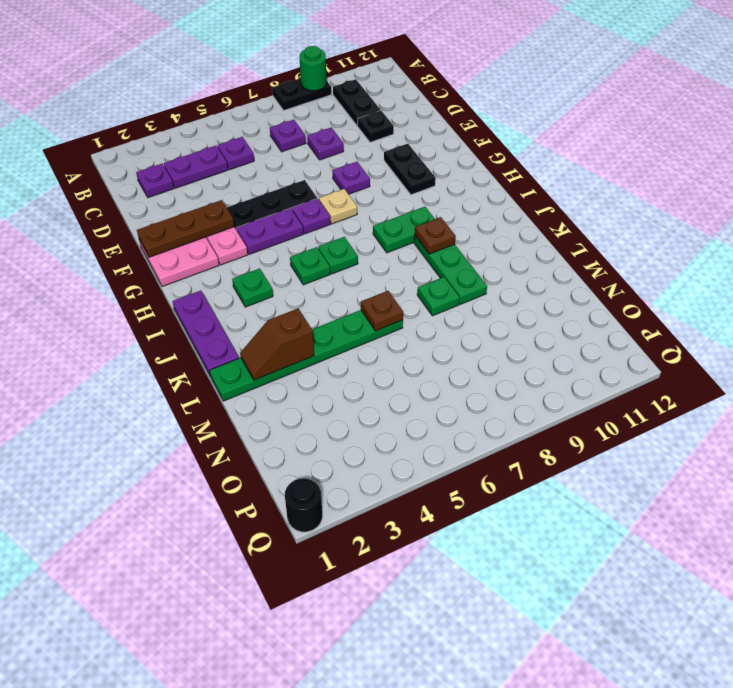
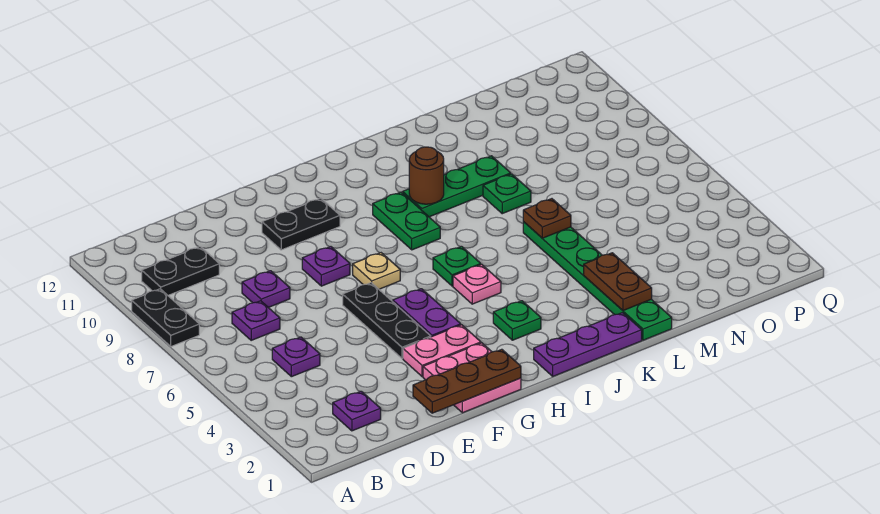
green round brick A9 level 2 -> none
purple plate C3:C4 level 1 -> none
black plate D10 level 1 -> none
brown plate F1:F3 level 2 -> brown plate E1:G1 level 2
purple plate G6 level 1 -> none
green plate I5 level 1 -> pink plate I5 level 1
brown plate J9 level 2 -> brown round brick J9 level 2
brown slope L2:L3 level 2 top 3 -> brown plate L2:L3 level 2
black round brick Q1 level 1 -> none

